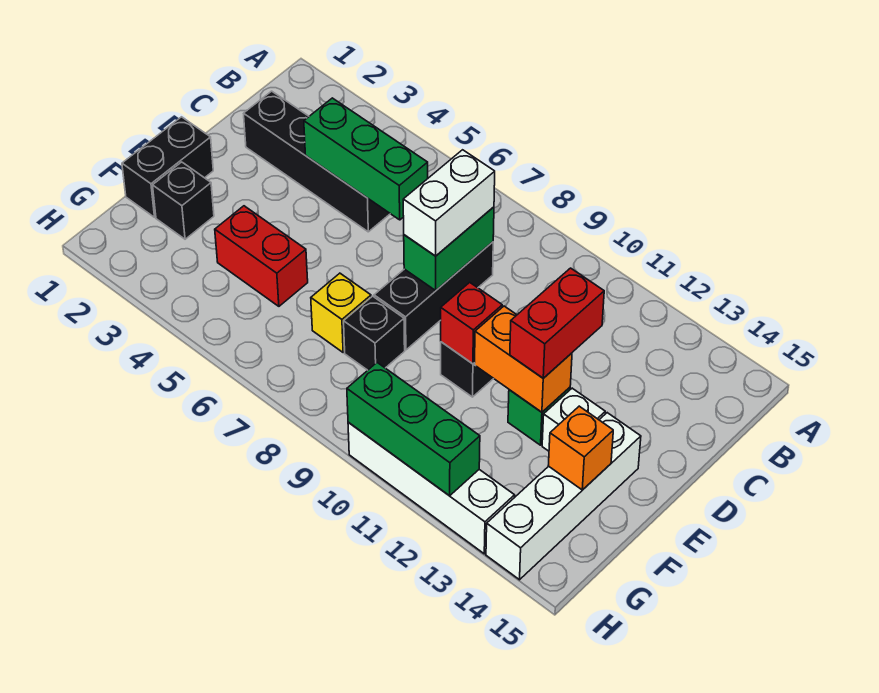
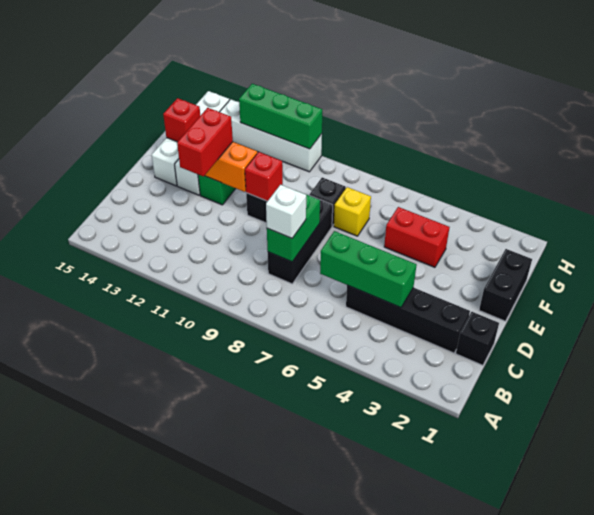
white brick C8:D8 level 3 -> white brick C8 level 3
black brick F2 level 1 -> black brick C1 level 1
orange brick F14 level 2 -> red brick F14 level 2

